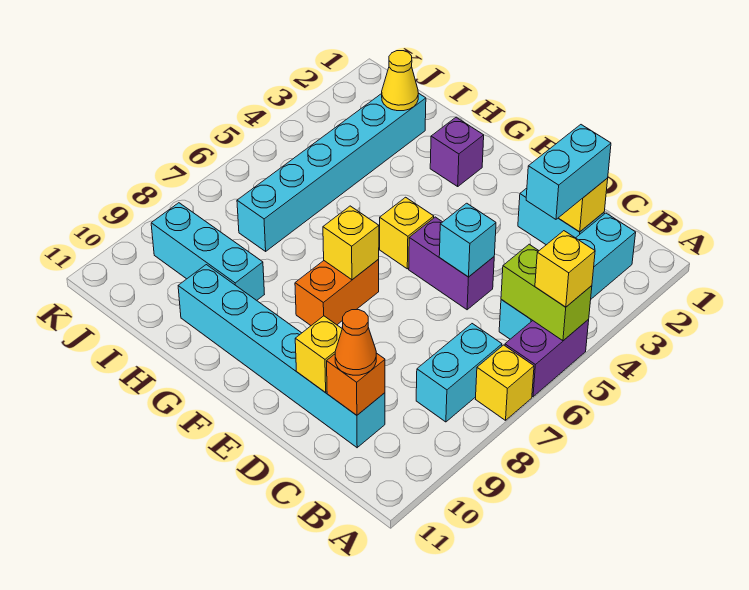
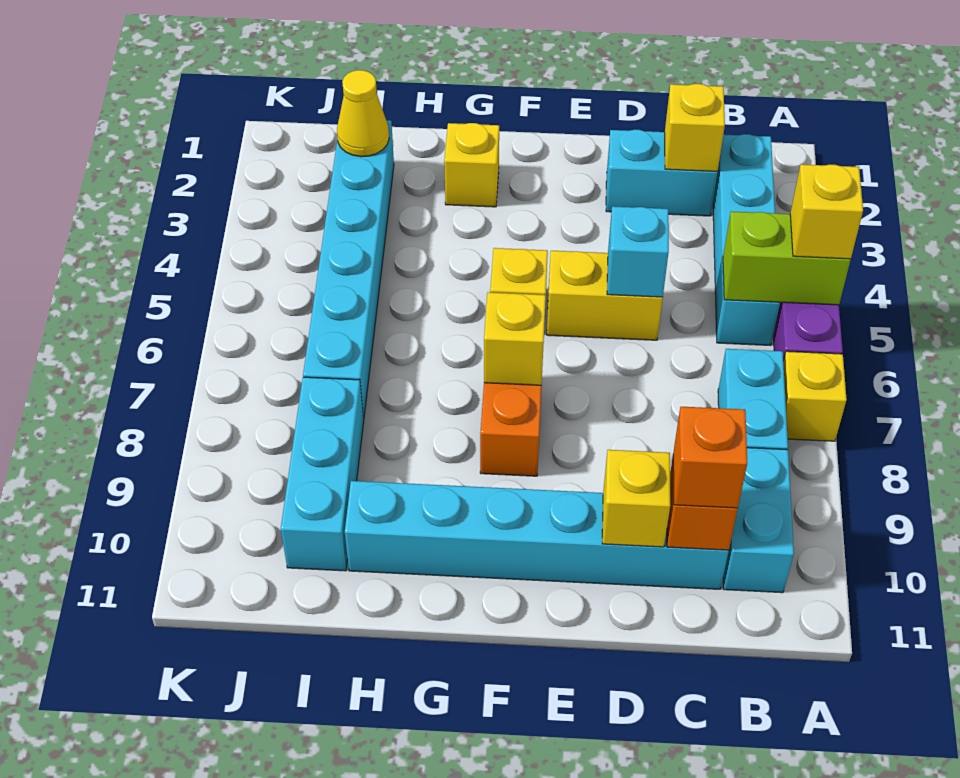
cyan brick C2:C3 level 3 -> cyan brick B9:B10 level 1
orange cone C10 level 3 -> orange brick C10 level 3
purple brick D5:E5 level 1 -> yellow brick D5:E5 level 1
purple brick G2 level 1 -> yellow brick G2 level 1
cyan brick H9:J9 level 1 -> cyan brick I8:I10 level 1

